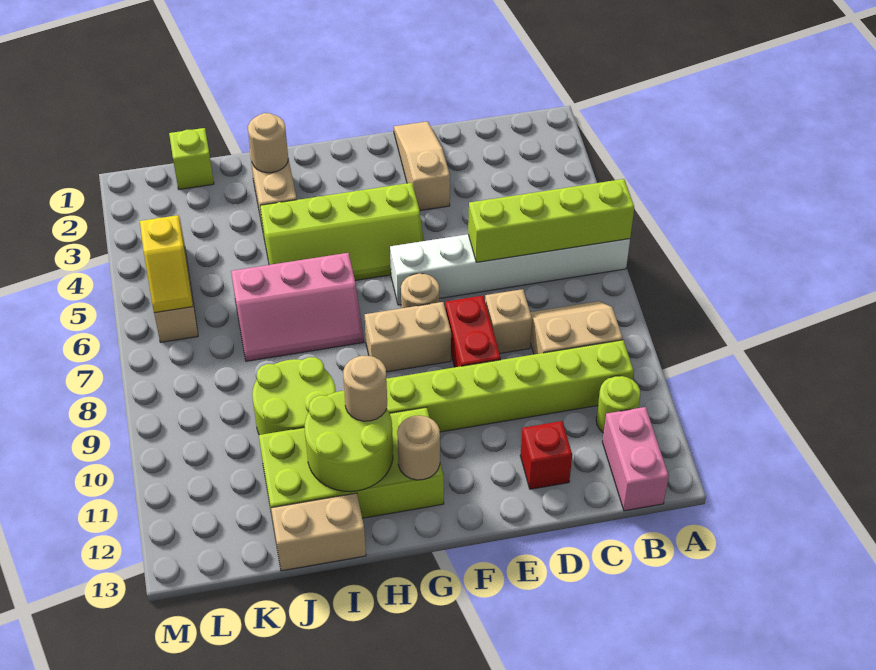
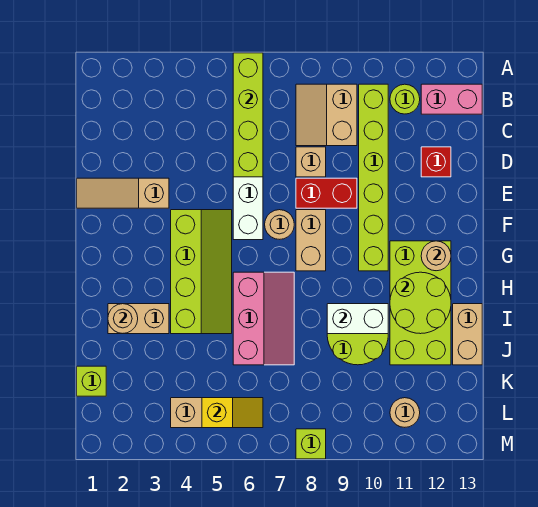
tan round brick H11 level 3 -> tan round brick L11 level 1
none -> white brick I9:I10 level 2
none -> lime brick M8 level 1

